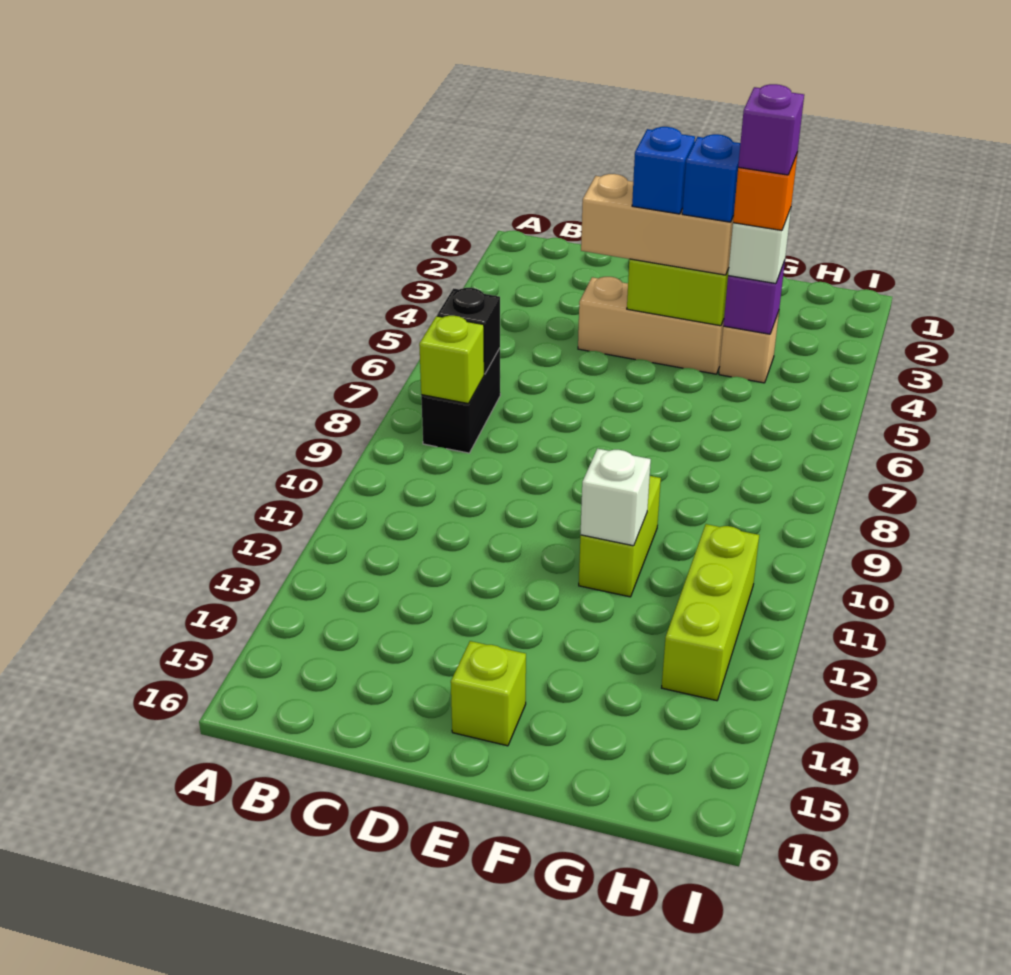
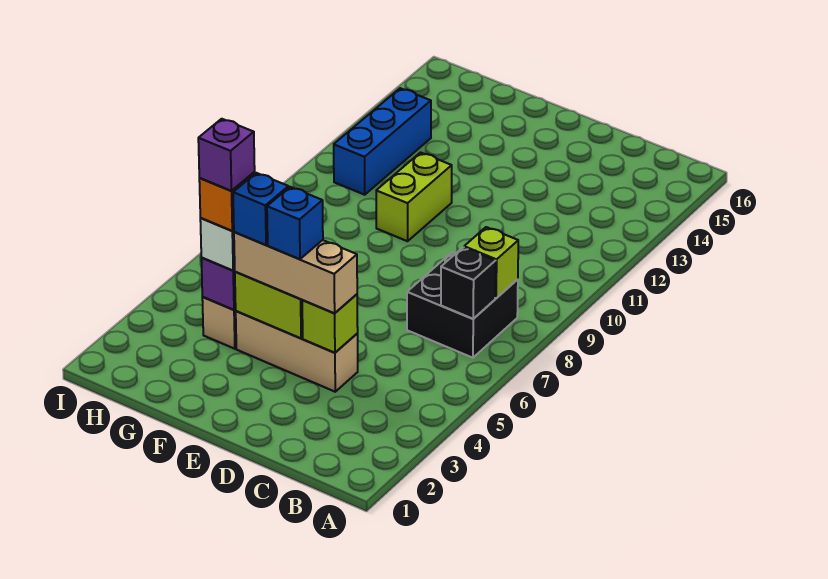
black brick B7:B8 level 1 -> black brick B7:C8 level 1
lime brick E15 level 1 -> lime brick D4 level 2
white brick F11 level 2 -> none
lime brick H11:H13 level 1 -> blue brick H11:H13 level 1

